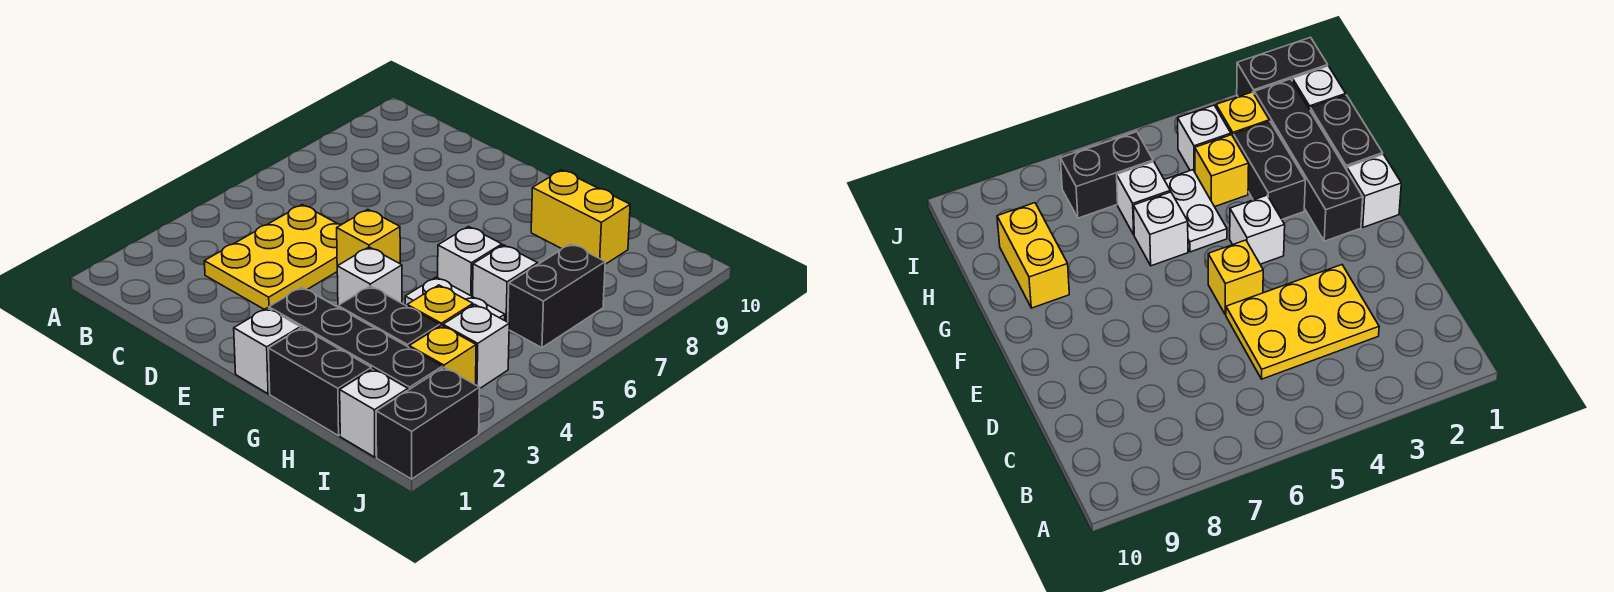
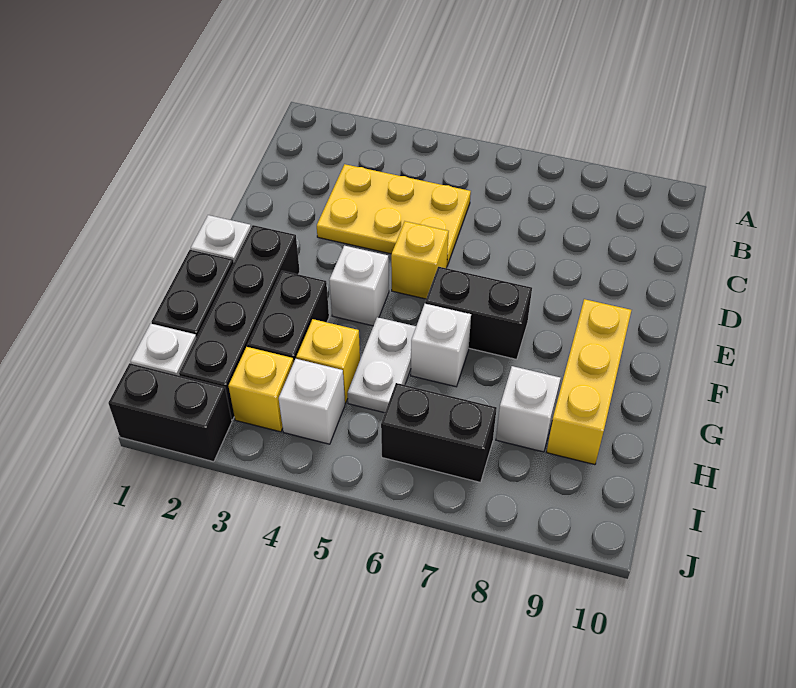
none -> black brick F6:F7 level 1
yellow brick G9:H9 level 1 -> yellow brick F9:H9 level 1
white brick H6 level 1 -> white brick H8 level 1

